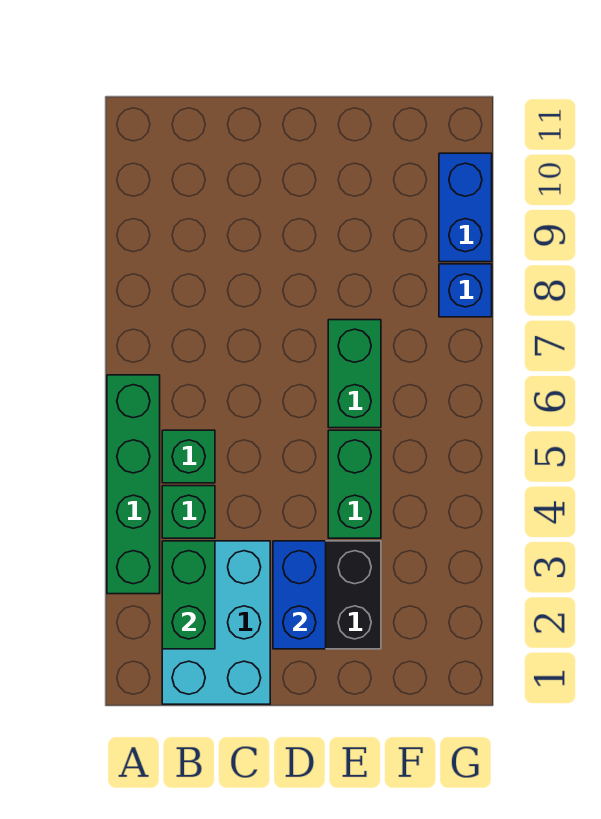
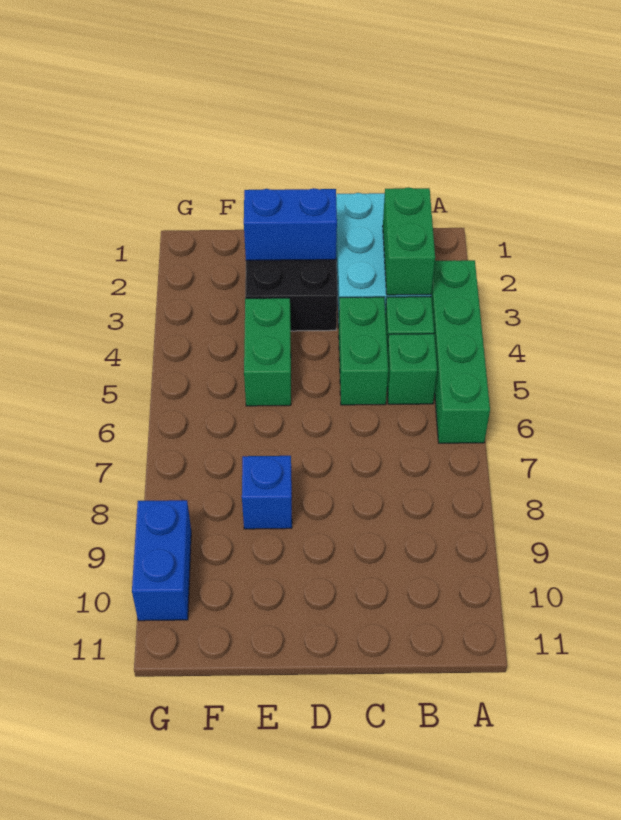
blue brick D2:D3 level 2 -> blue brick D2:E2 level 2
green brick E6:E7 level 1 -> green brick C4:C5 level 1
blue brick G8 level 1 -> blue brick E8 level 1

